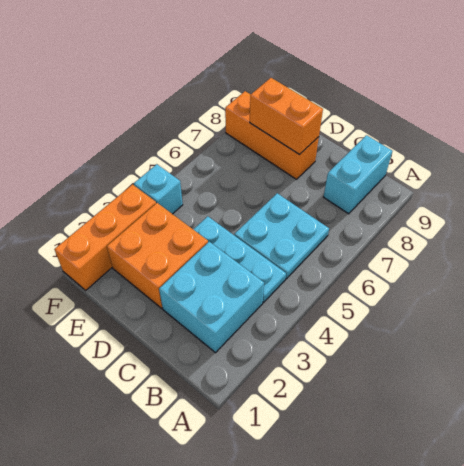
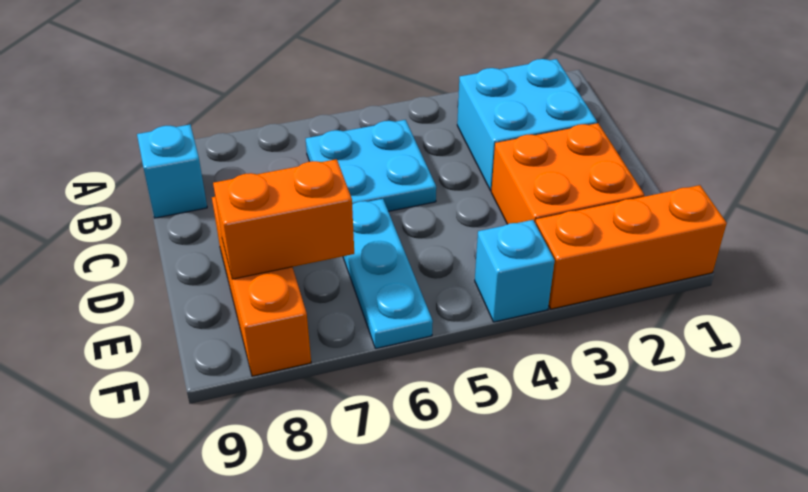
cyan plate B4:D4 level 1 -> cyan plate D6:F6 level 1
cyan brick B8:B9 level 1 -> cyan brick B9 level 1
orange brick D8:E8 level 2 -> orange brick E7:E8 level 2

